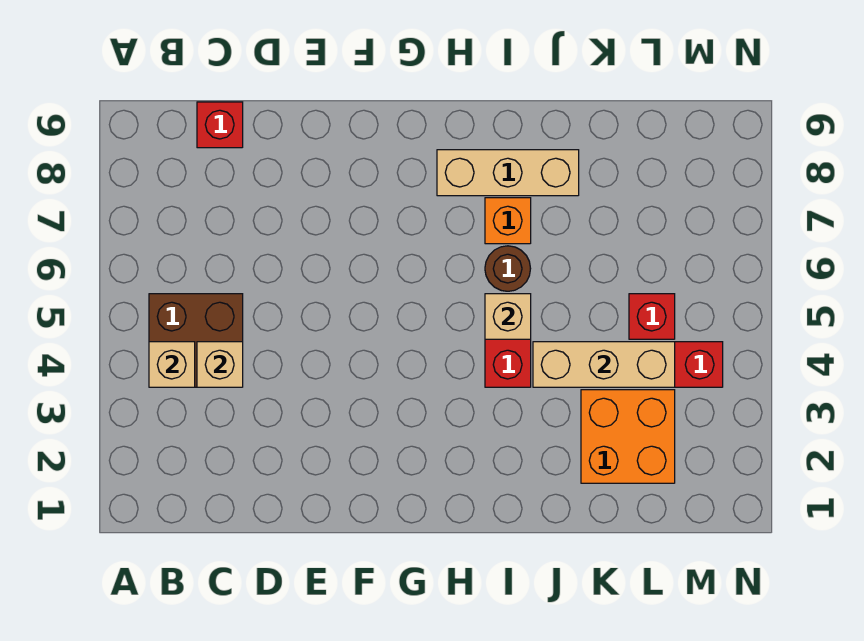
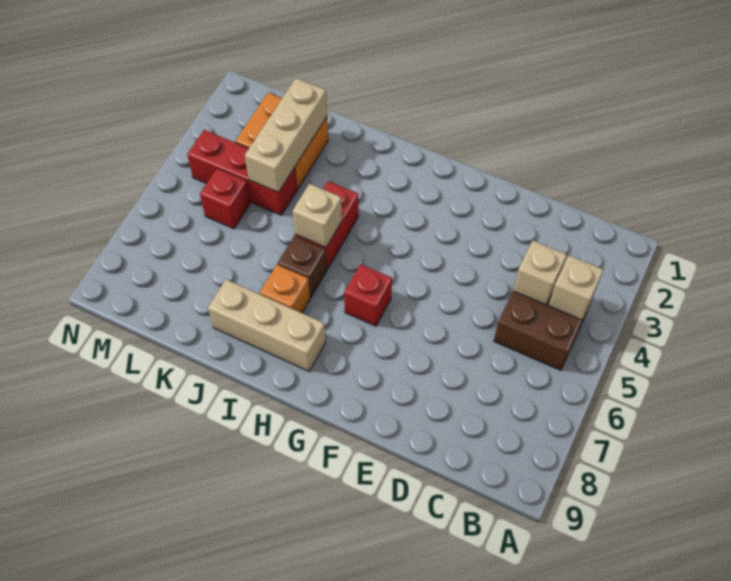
red brick C9 level 1 -> red brick G6 level 1
brown round brick I6 level 1 -> brown brick I6 level 1
tan brick J4:L4 level 2 -> tan brick K2:K4 level 2

